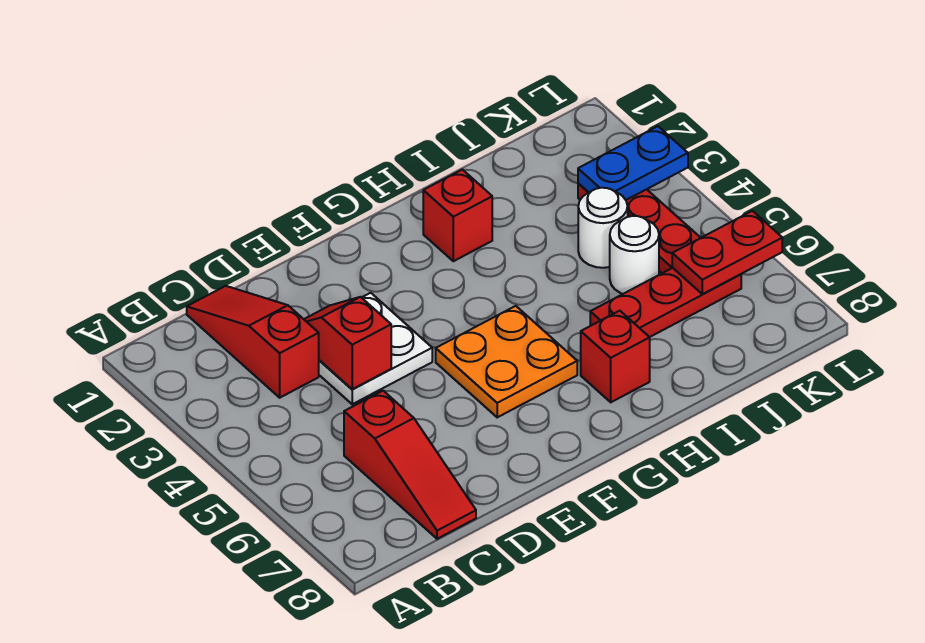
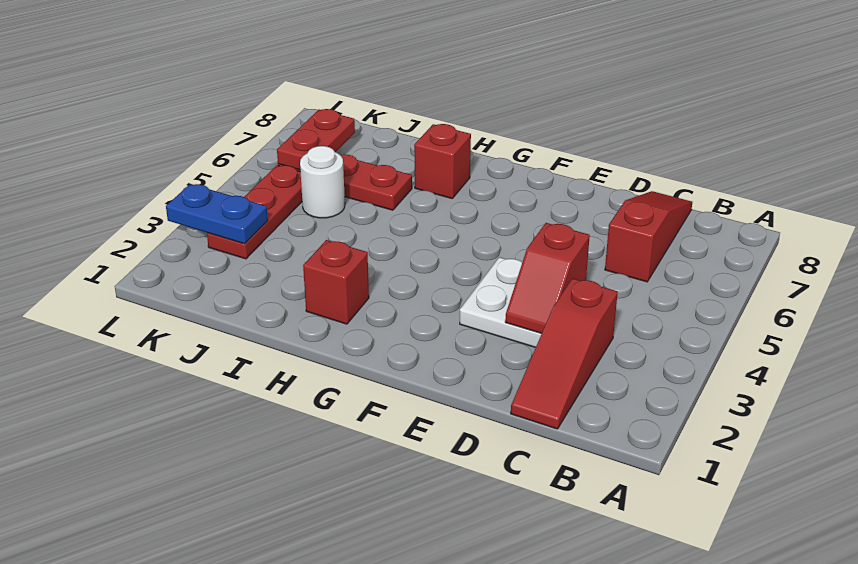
orange plate F5:G6 level 1 -> none
white round brick J4 level 1 -> none
red plate K6:L6 level 2 -> red plate K6:K7 level 2

